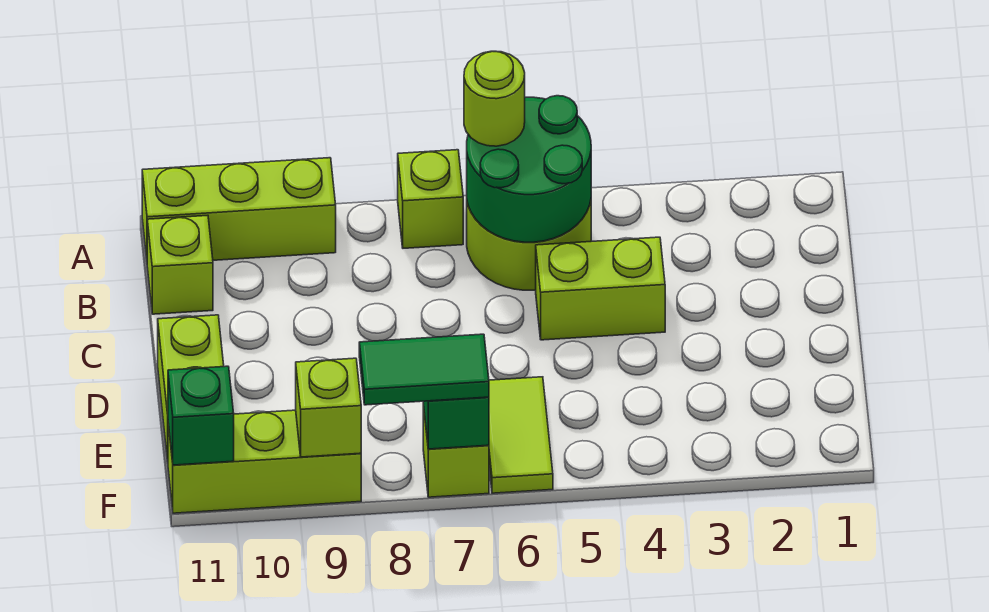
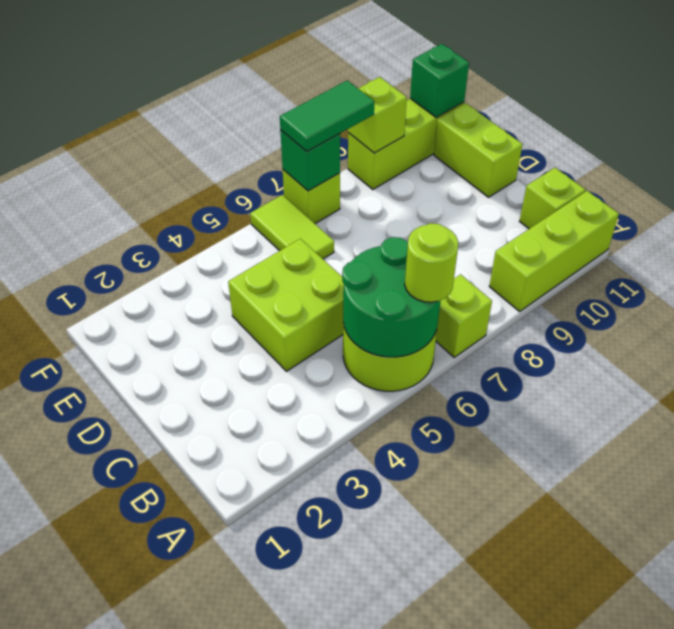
lime brick C4:C5 level 1 -> lime brick C4:D5 level 1

